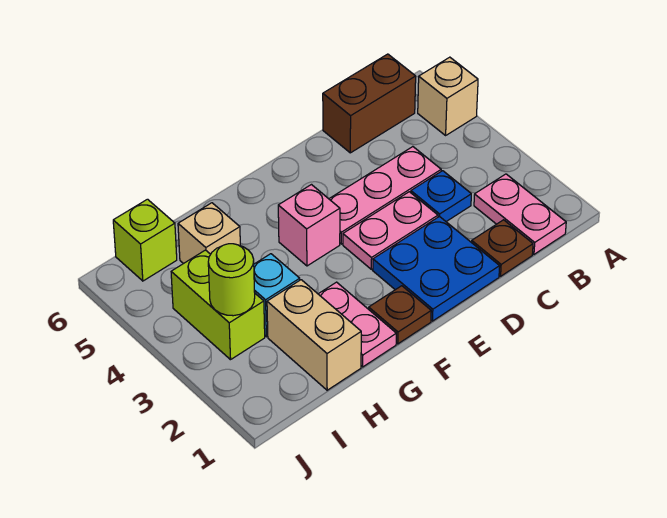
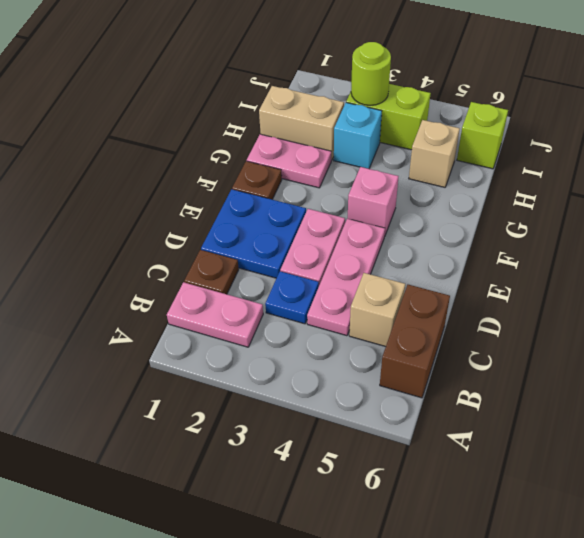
tan brick A5 level 1 -> tan brick C5 level 1

